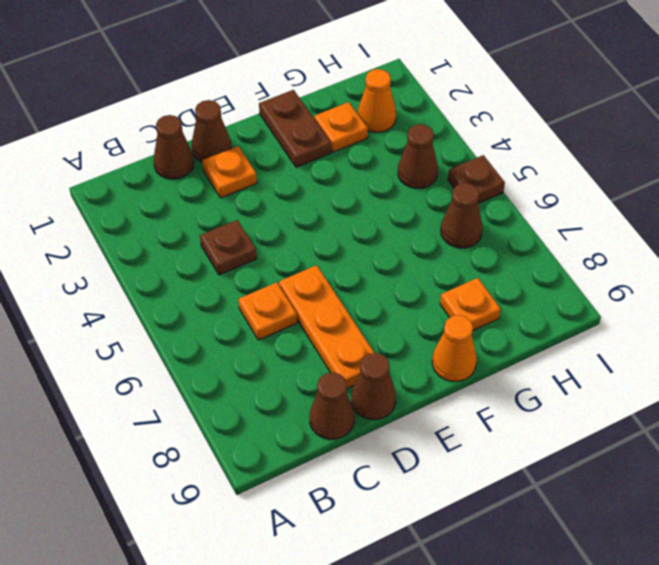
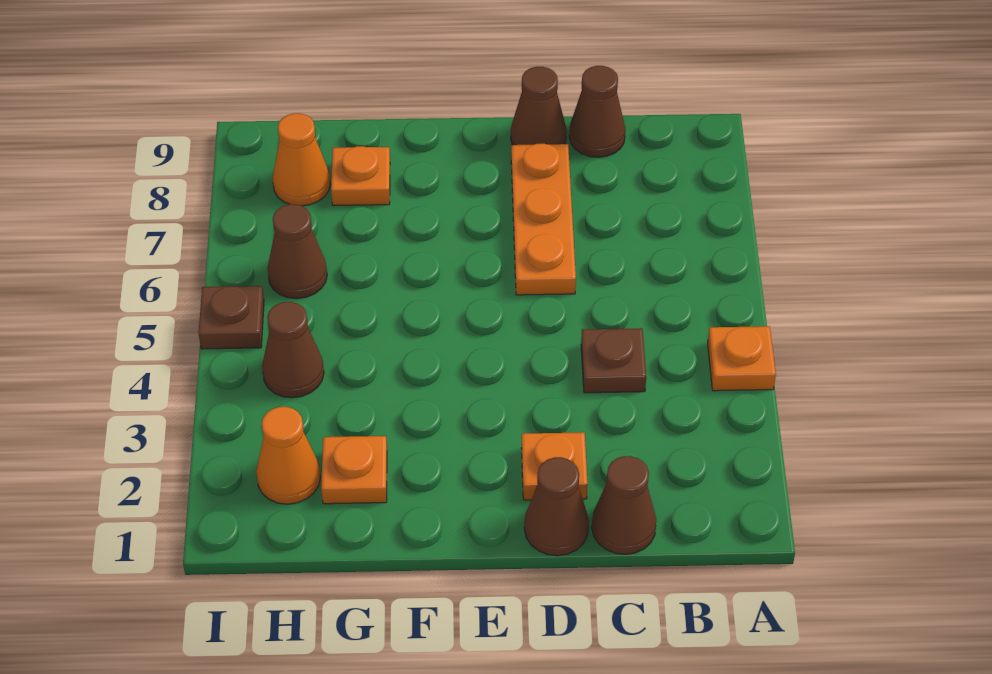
orange plate C6 level 1 -> orange plate A4 level 1
brown plate F1:F2 level 1 -> none
orange cone F9 level 1 -> orange cone H8 level 1

